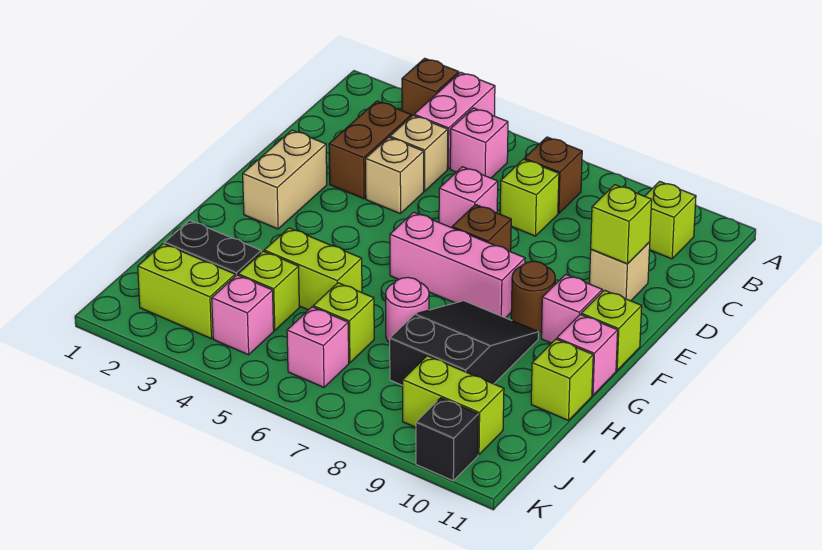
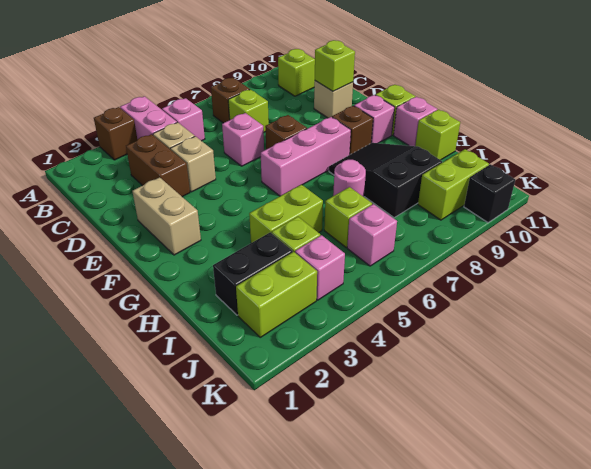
brown round brick F9 level 1 -> brown brick F9 level 1

